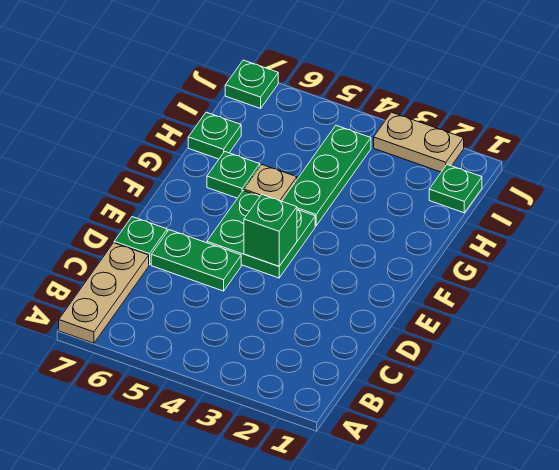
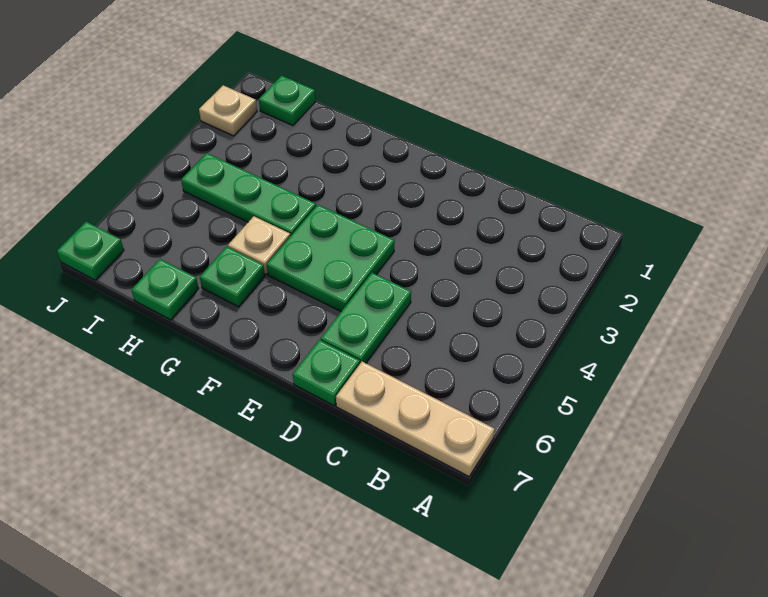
green brick E4 level 2 -> none
tan plate J2:J3 level 1 -> tan plate J2 level 1

